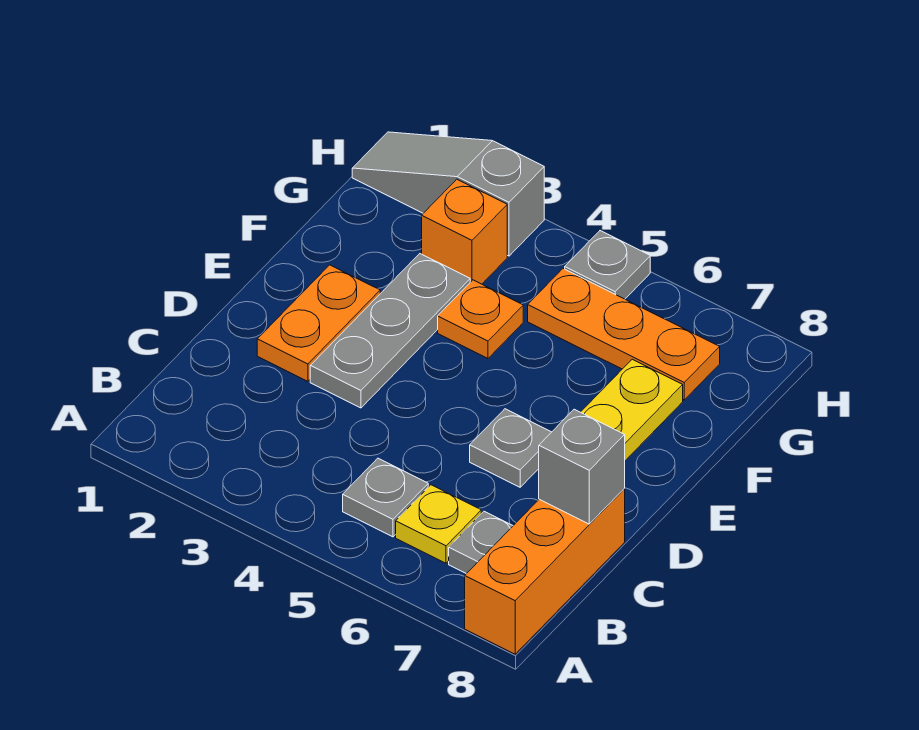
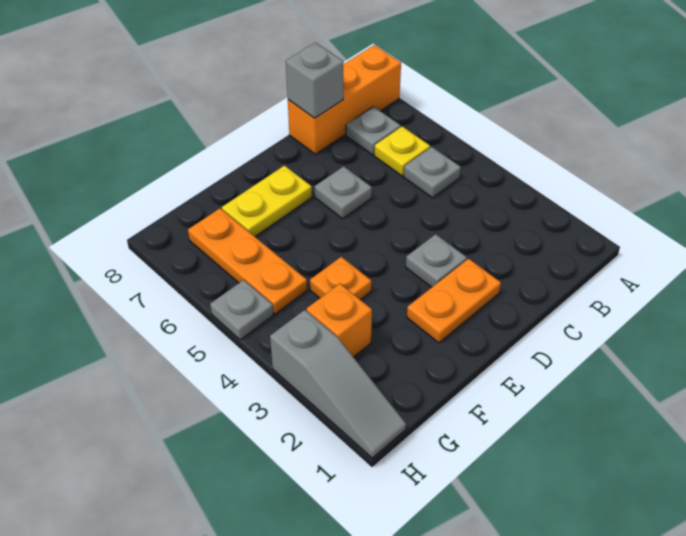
grey plate D3:F3 level 1 -> grey plate D3 level 1

